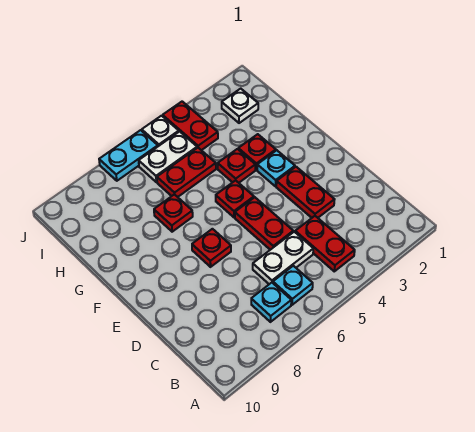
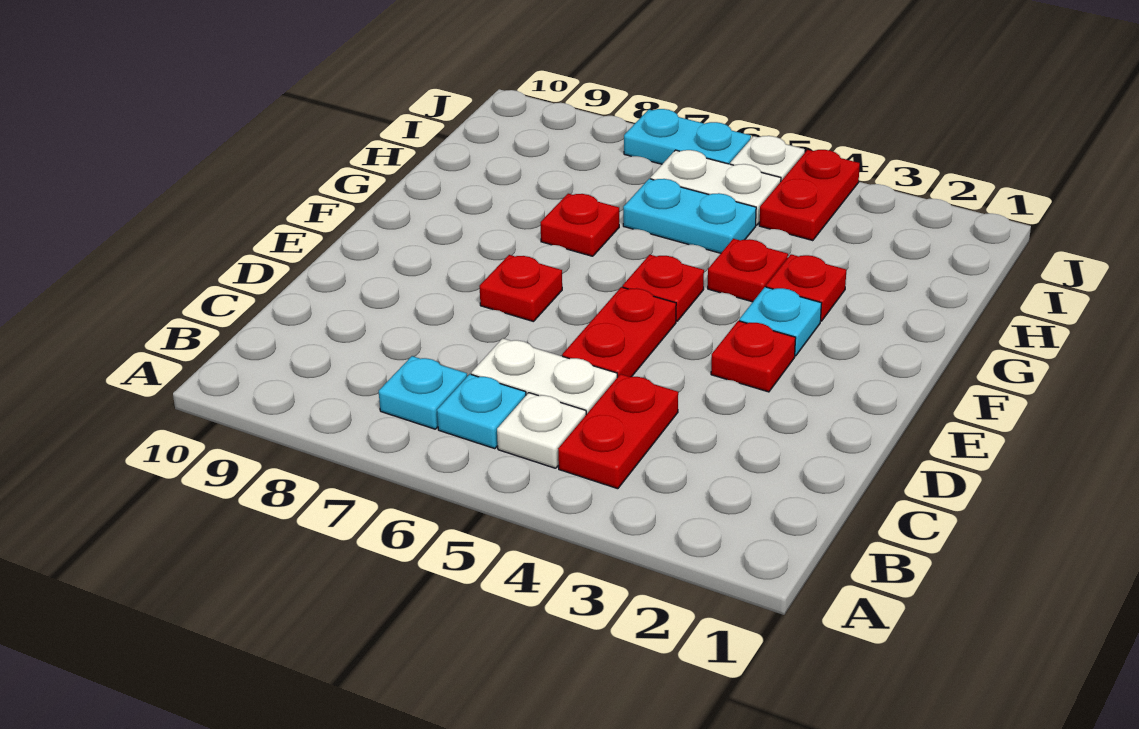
red plate D3:E3 level 1 -> red plate E3 level 1
red plate H5:H6 level 1 -> cyan plate H5:H6 level 1
white plate I2 level 1 -> white plate B5 level 1

